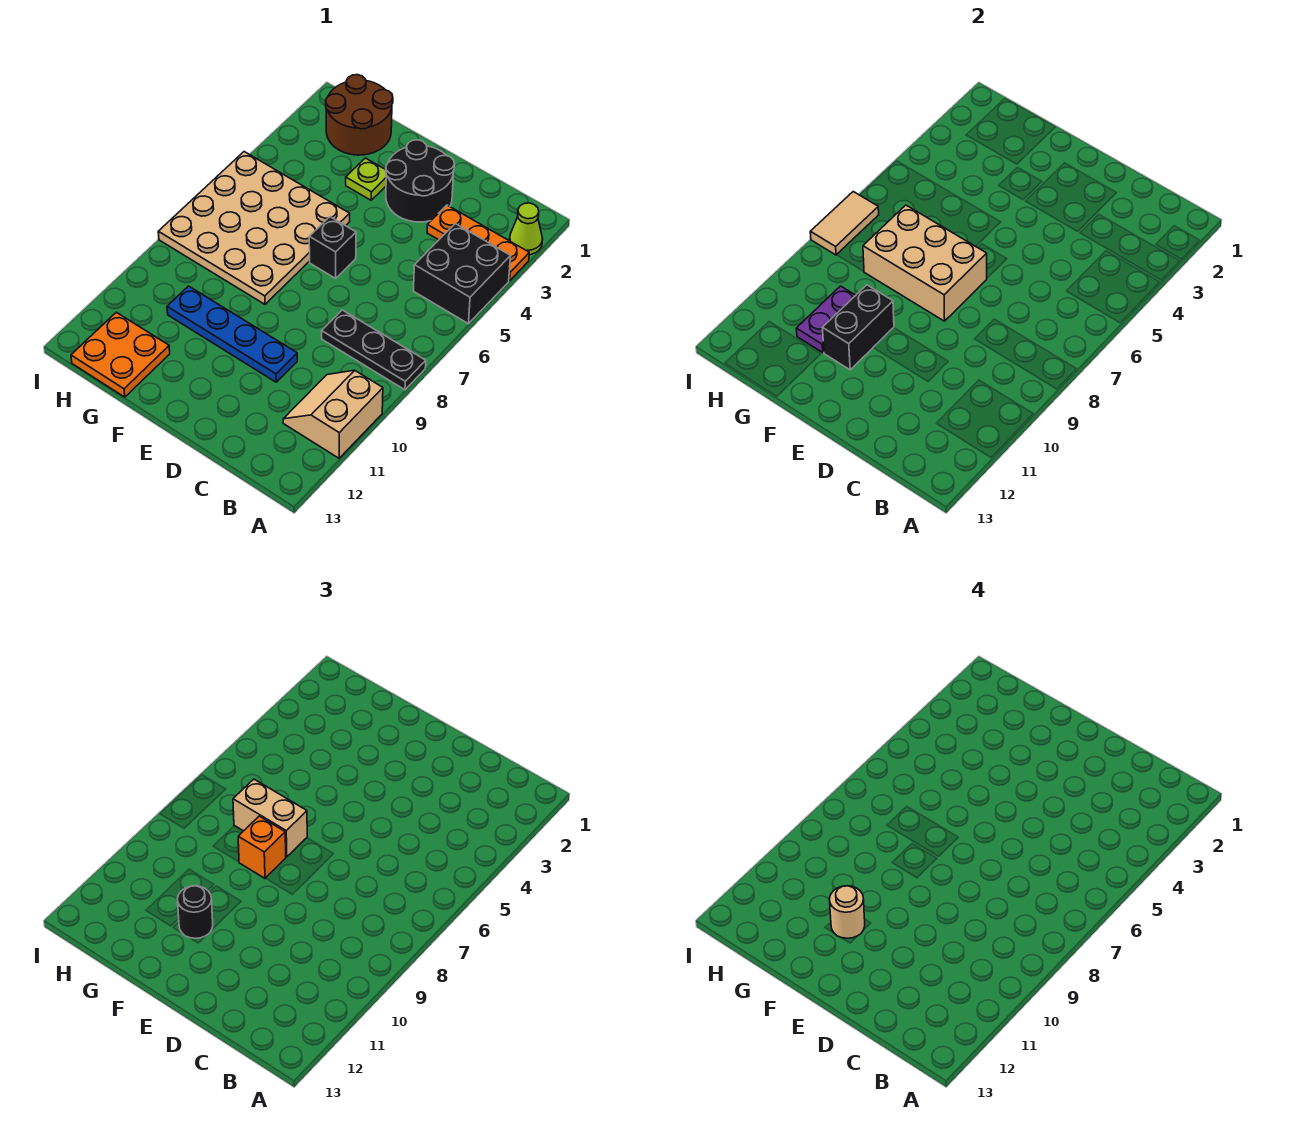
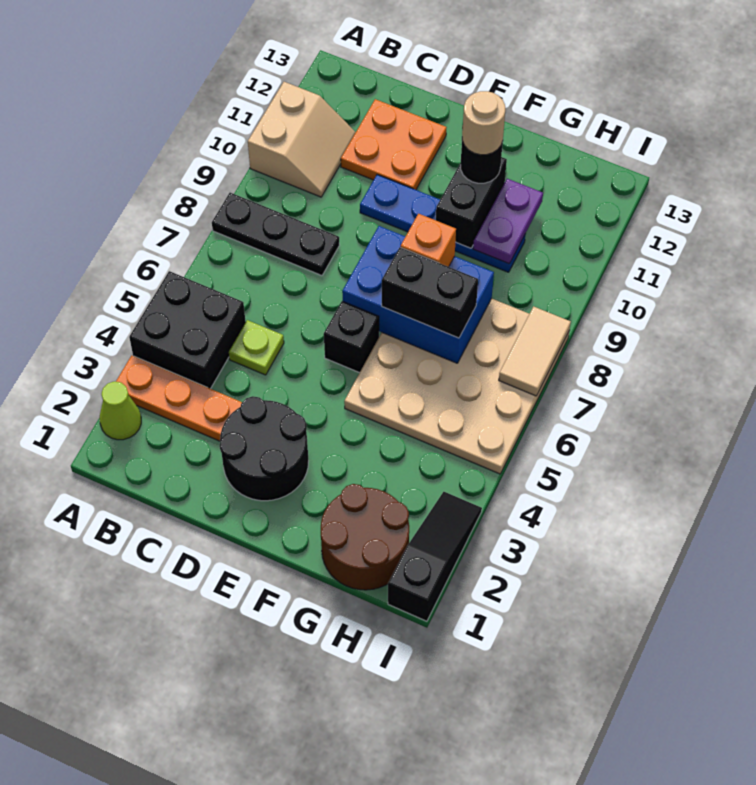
tan brick E7:G8 level 2 -> blue brick E7:G8 level 2
lime plate F3 level 1 -> lime plate C5 level 1
tan brick F7:G7 level 3 -> black brick F7:G7 level 3
orange plate G12:H13 level 1 -> orange plate C11:D12 level 1
none -> black slope I1:I3 level 1 top 1

